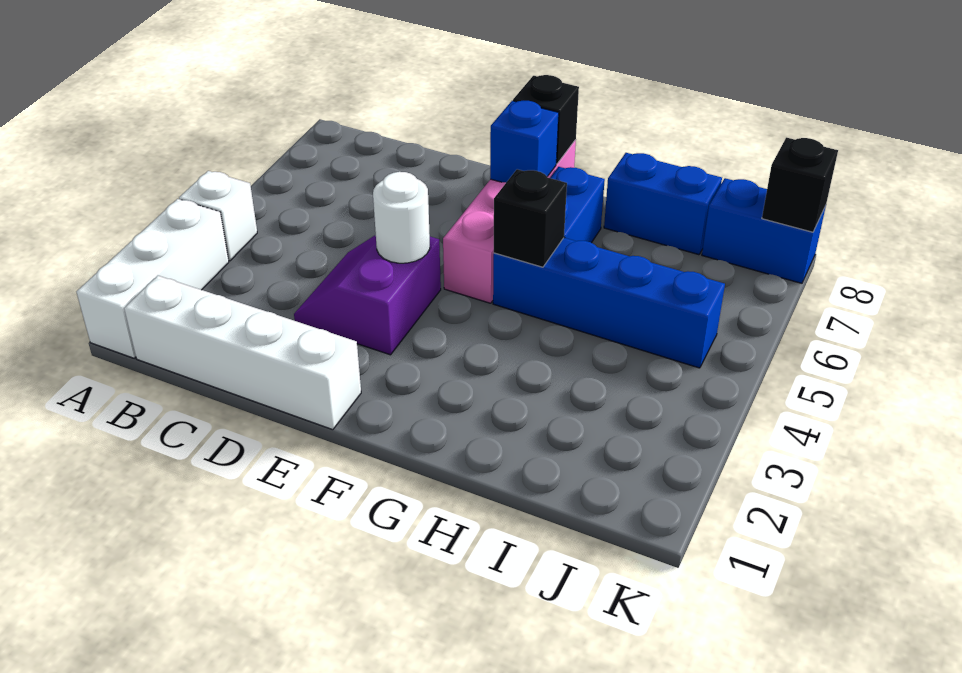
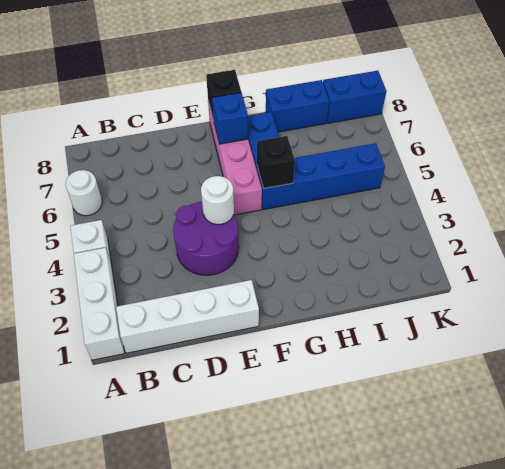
none -> white round brick A6 level 1
purple slope D3:E4 level 1 top E -> purple round brick D3:E4 level 1
black brick K8 level 2 -> none

